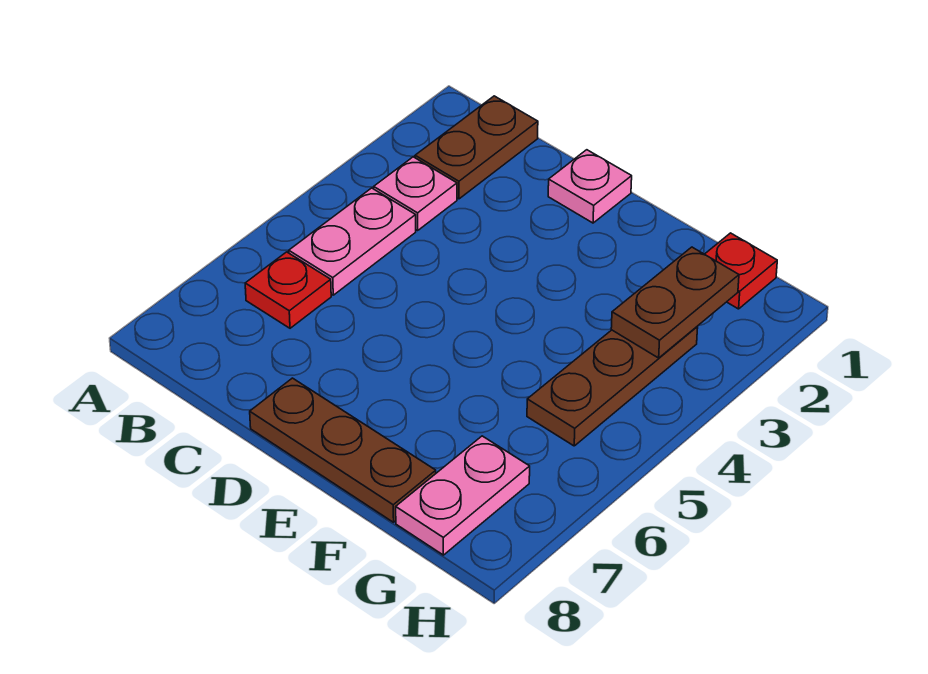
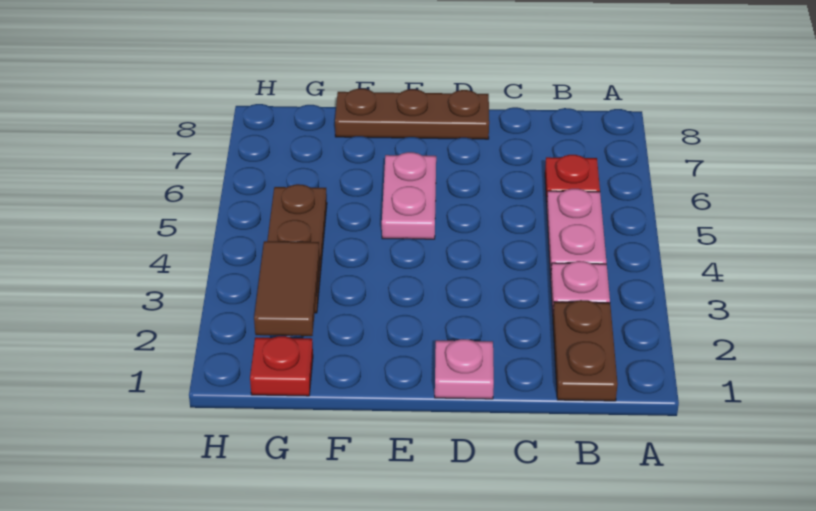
brown plate G2:G3 level 2 -> brown tile G2:G3 level 2
pink plate G7:G8 level 1 -> pink plate E5:E6 level 1

